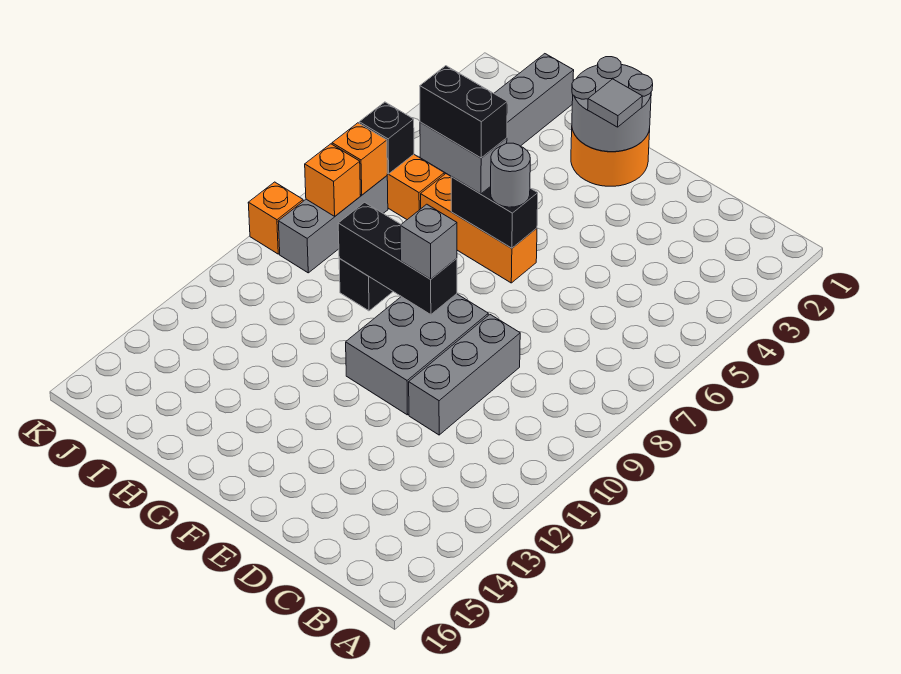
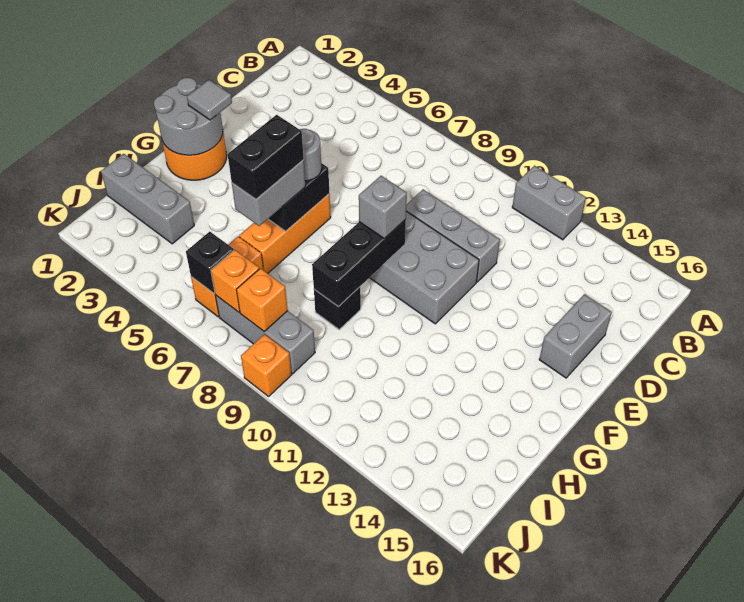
none -> grey brick A11:A12 level 1
none -> grey brick D15:E15 level 1

